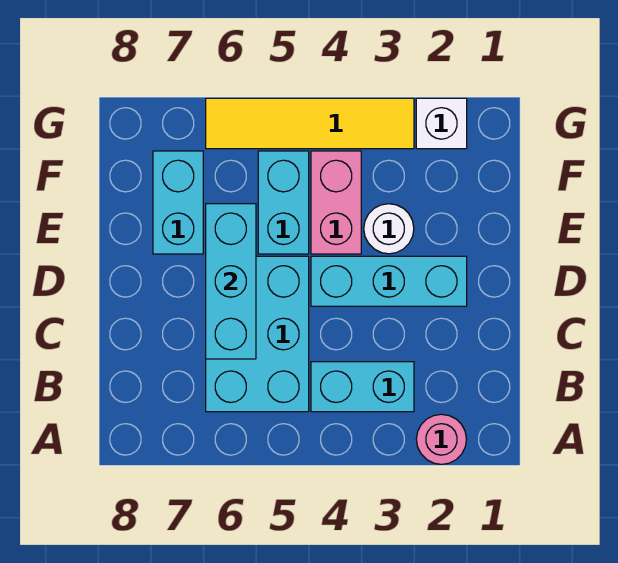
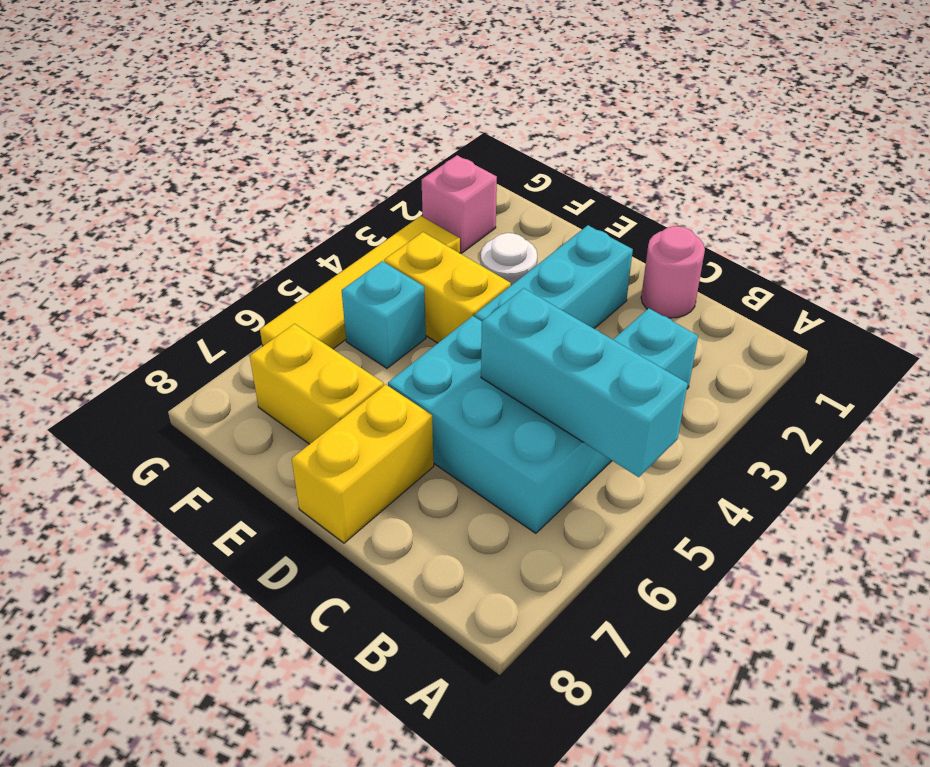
pink round brick A2 level 1 -> pink round brick C1 level 1
cyan brick C6:E6 level 2 -> cyan brick A5:C5 level 2
none -> yellow brick D7:D8 level 1
pink brick E4:F4 level 1 -> yellow brick E4:F4 level 1
cyan brick E5:F5 level 1 -> cyan brick F5 level 1
cyan brick E7:F7 level 1 -> yellow brick E7:F7 level 1
white brick G2 level 1 -> pink brick G2 level 1

